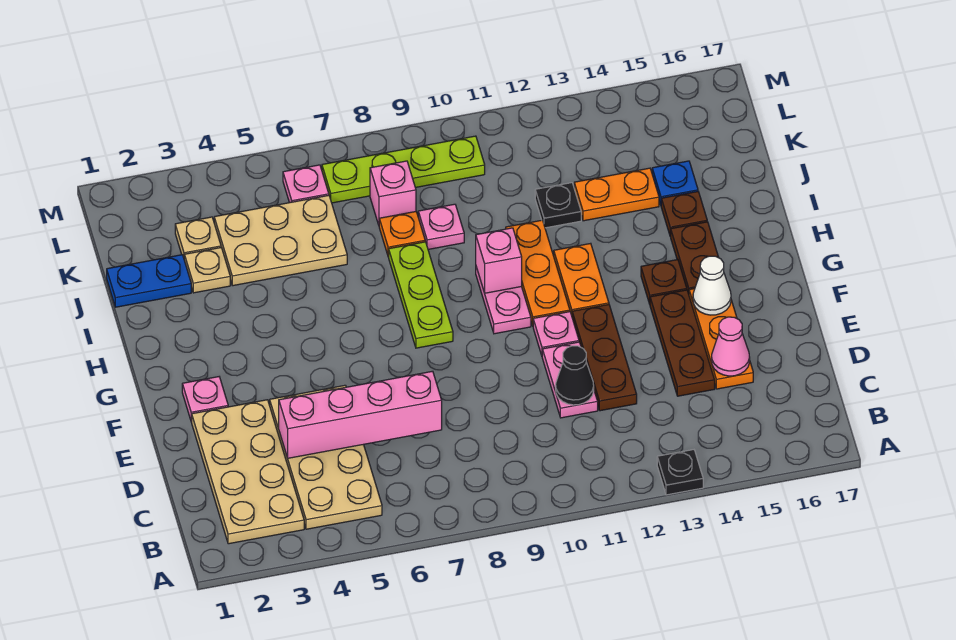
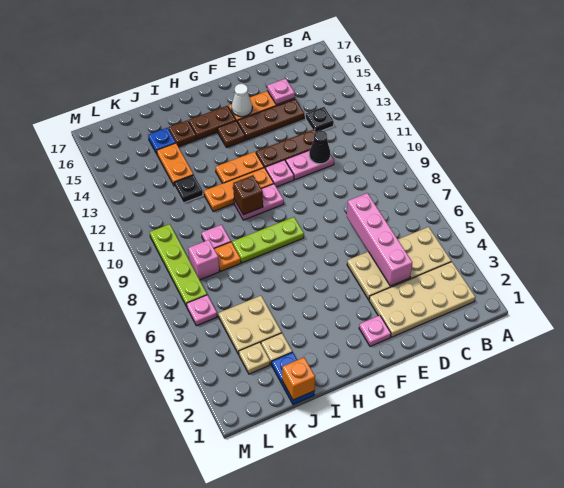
black plate A13 level 1 -> black plate C13 level 1
pink cone D15 level 2 -> pink plate D15 level 2
pink brick H10 level 2 -> brown brick H10 level 2
none -> orange brick J1 level 2
tan plate J4:K6 level 1 -> tan plate J4:K5 level 1

